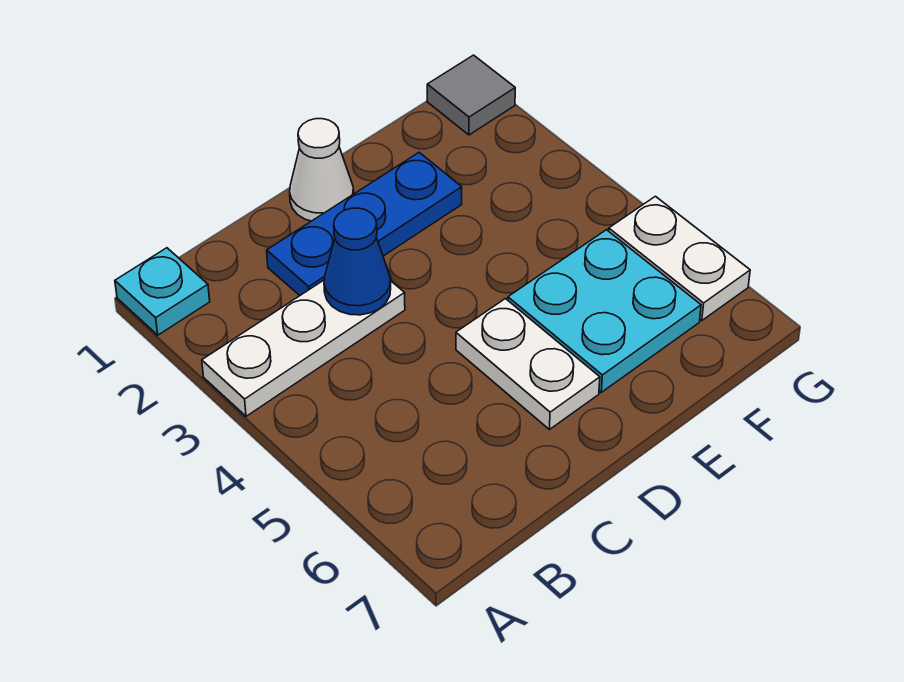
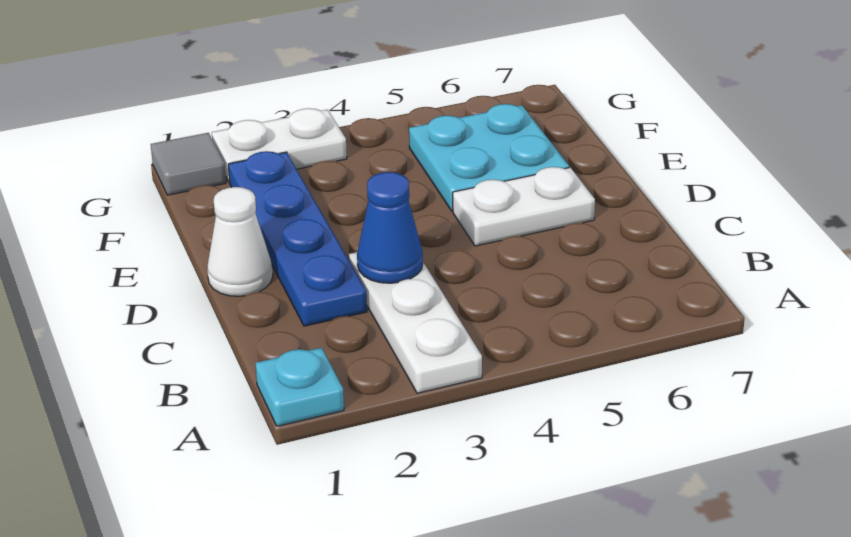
blue plate C2:E2 level 1 -> blue plate C2:F2 level 1
white plate G5:G6 level 1 -> white plate G2:G3 level 1

